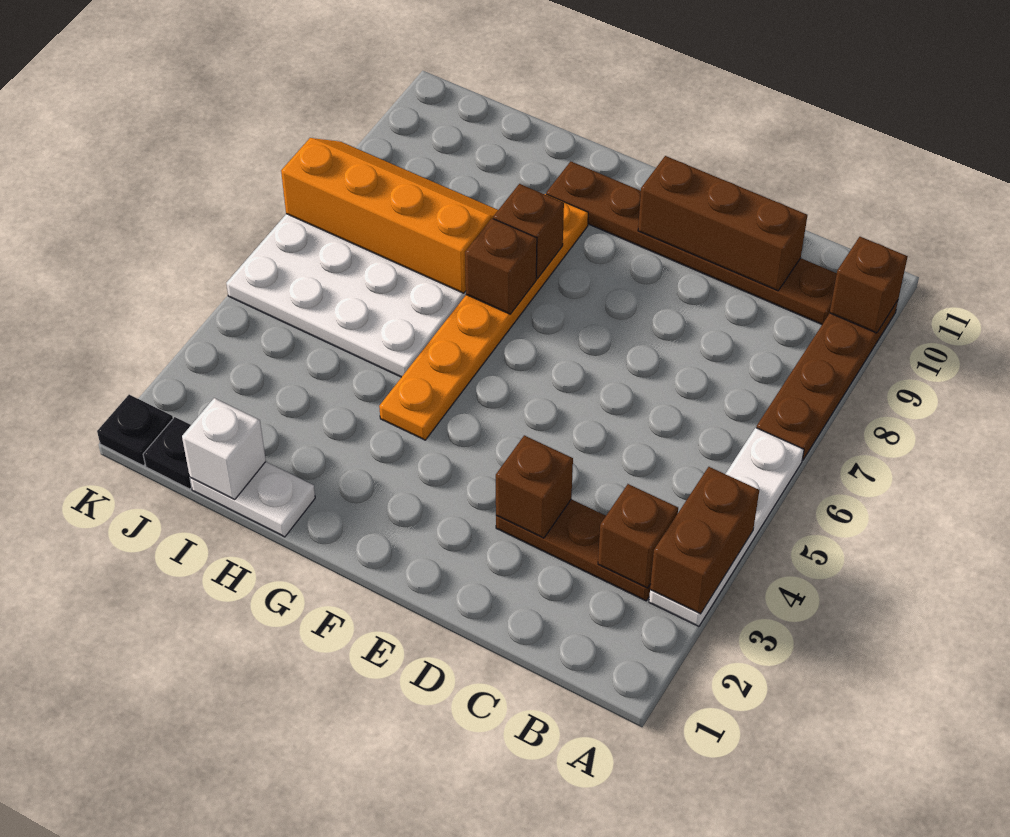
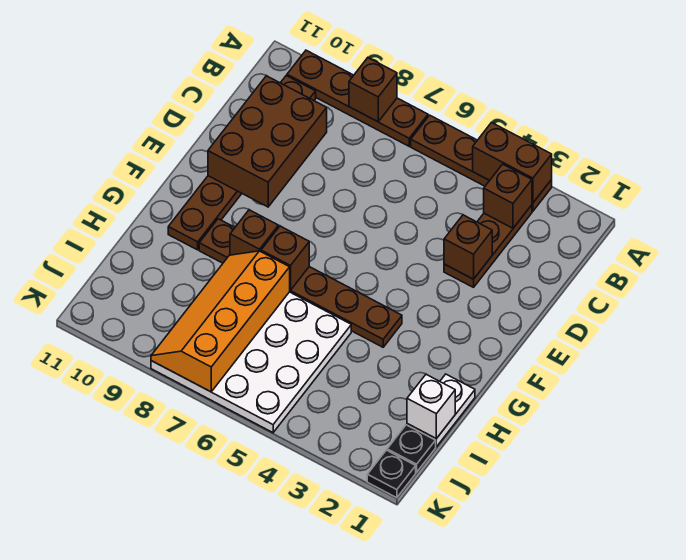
white plate A3:A6 level 1 -> brown plate A3:A6 level 1
brown brick A10 level 2 -> brown brick A8 level 2
brown brick C10:E10 level 2 -> brown brick C9:E10 level 2
orange plate G4:G9 level 1 -> brown plate G4:G9 level 1

